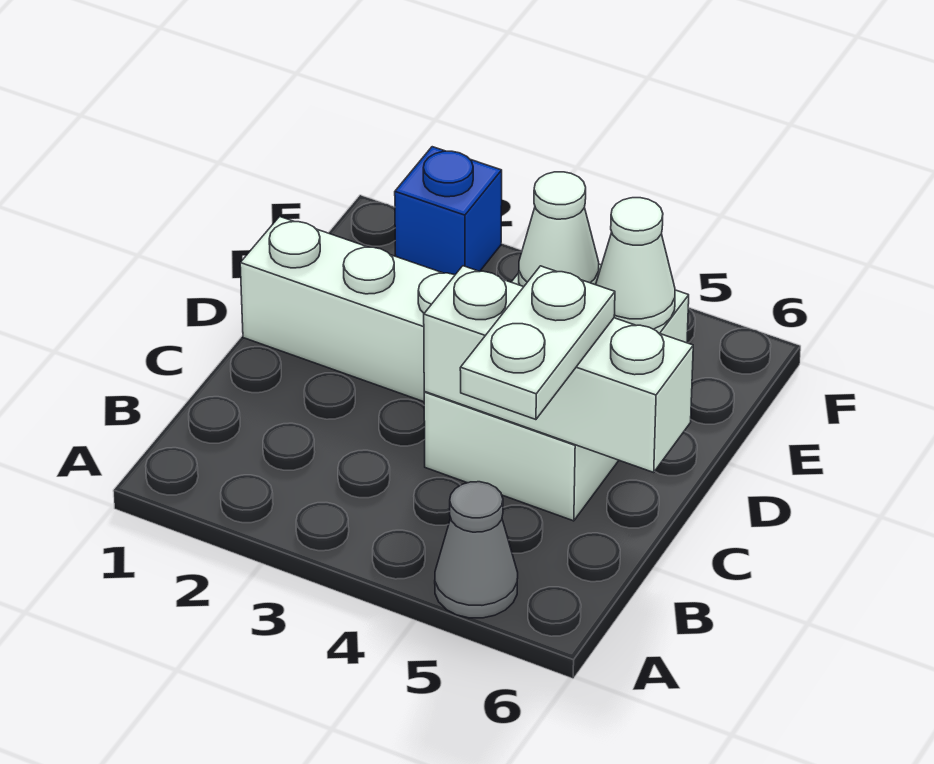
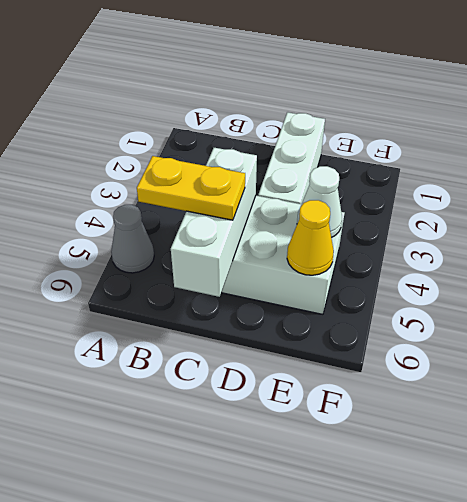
white plate B5:C5 level 3 -> yellow plate B5:C5 level 3
white cone E5 level 2 -> yellow cone E5 level 2
blue brick F2 level 1 -> none

